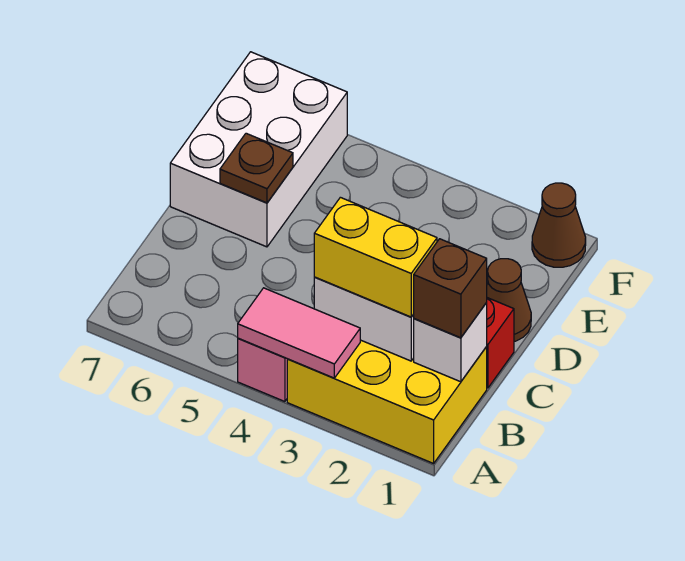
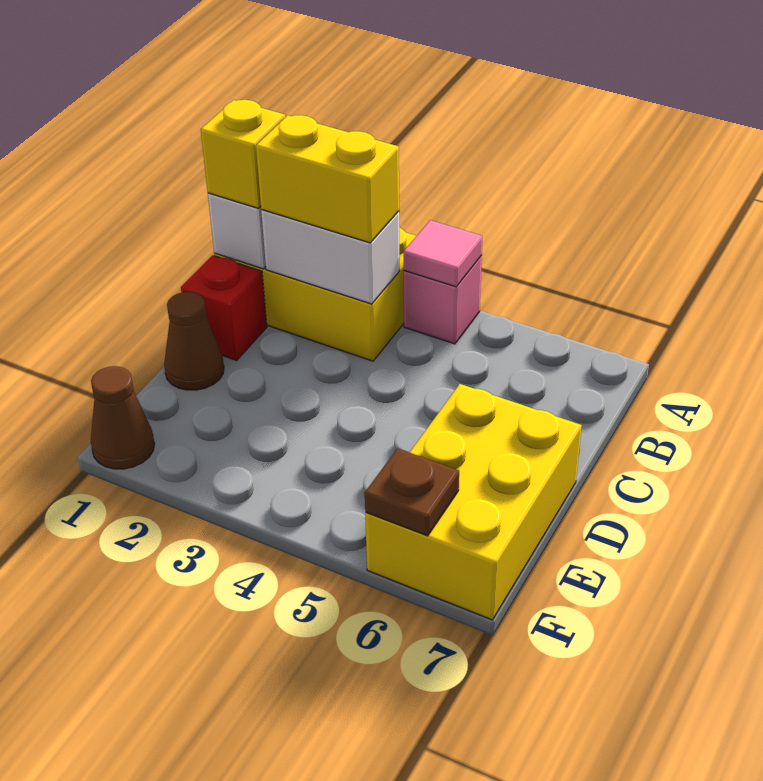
pink tile A3:A4 level 2 -> pink tile A4 level 2
brown brick B1 level 3 -> yellow brick B1 level 3
white brick D6:F7 level 1 -> yellow brick D6:F7 level 1
brown plate D6 level 2 -> brown plate F6 level 2

